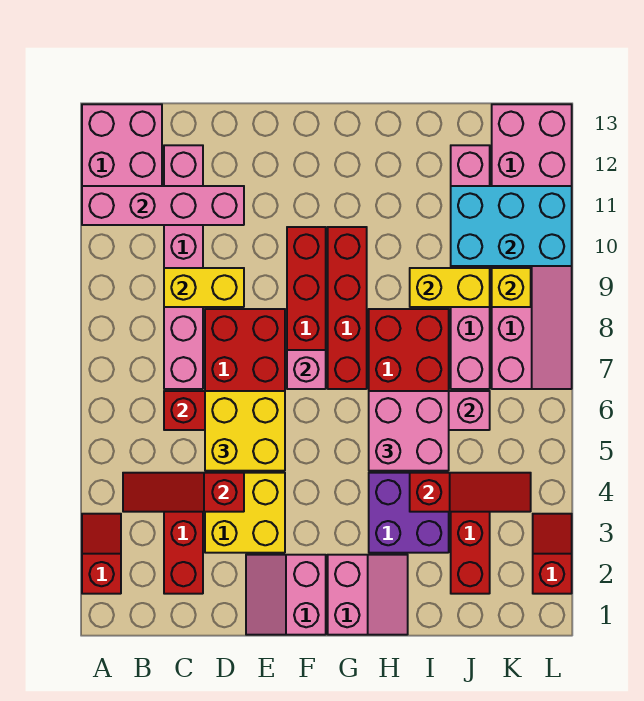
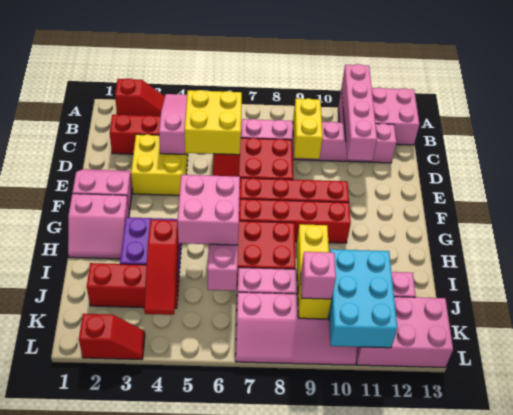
red slope B4:D4 level 2 top D -> pink slope B4:D4 level 2 top D
pink brick F7 level 2 -> pink brick K9 level 3

